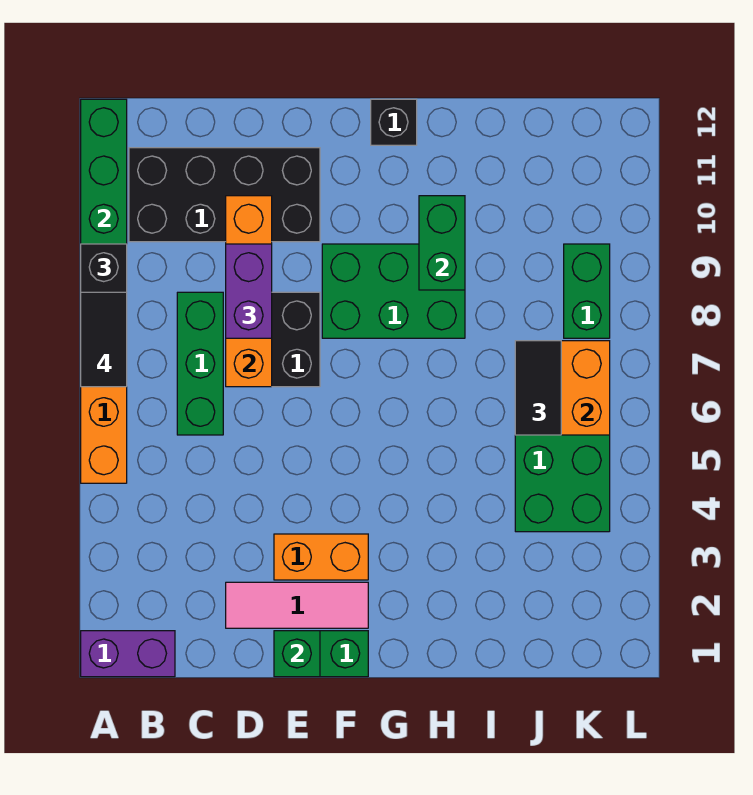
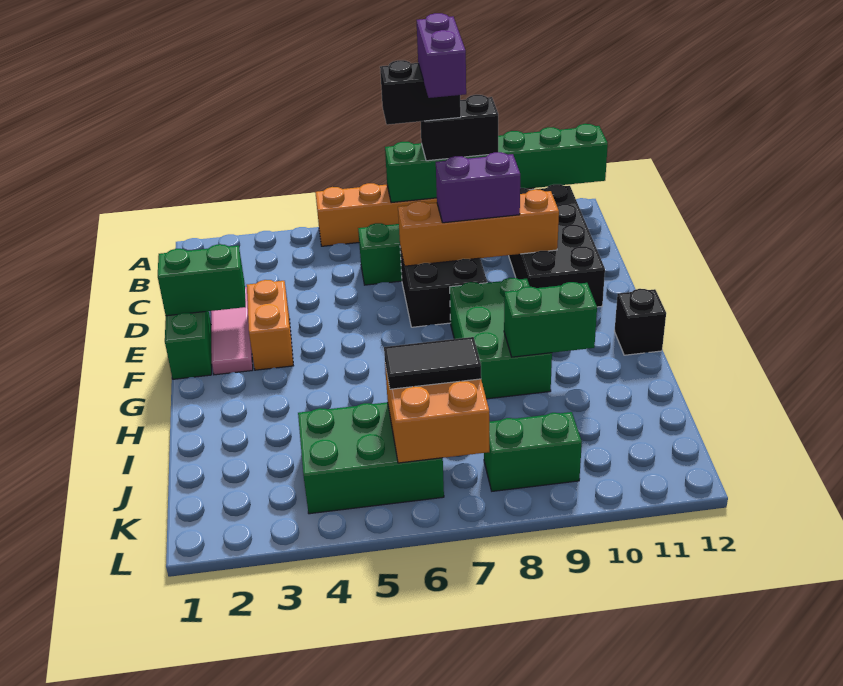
purple brick A1:B1 level 1 -> purple brick A8:B8 level 5
black tile A7:A8 level 4 -> black brick A7:A8 level 4
green brick E1 level 2 -> green brick E1:E2 level 2

